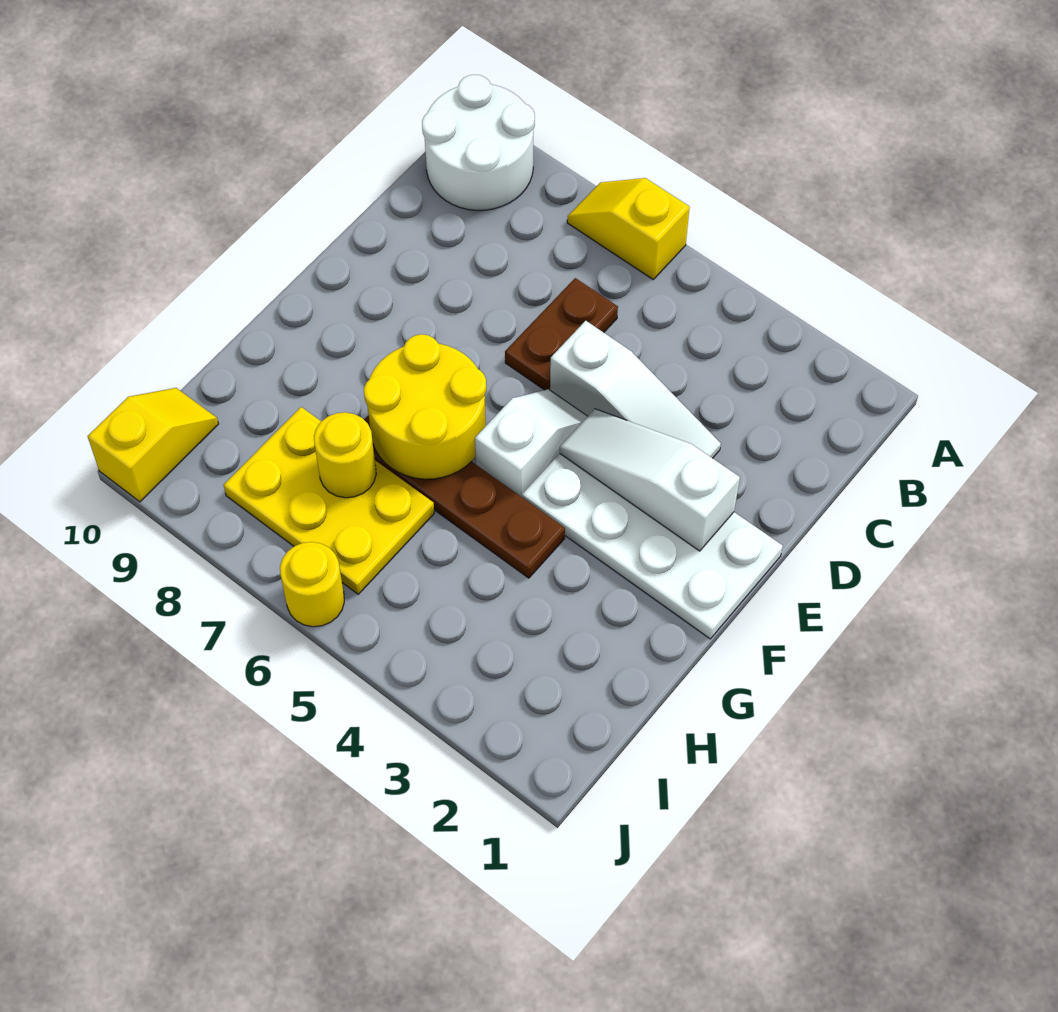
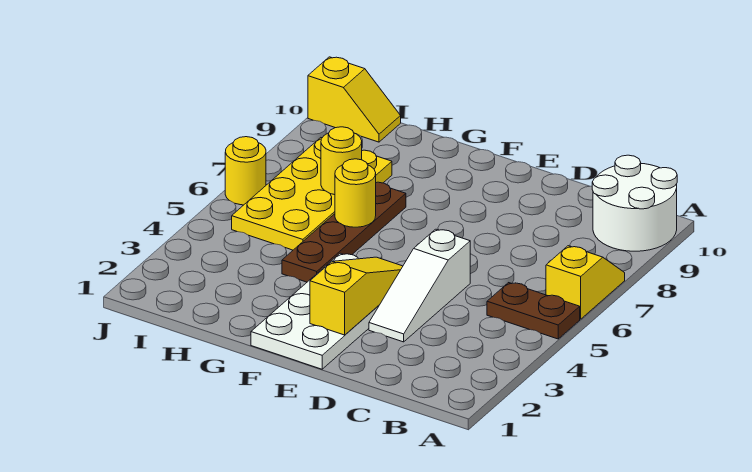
brown plate C6:D6 level 1 -> brown plate A5:B5 level 1
white slope E2:E4 level 2 top 2 -> yellow slope E2:E4 level 2 top 2
white slope E5:F5 level 1 top F -> none
yellow round brick F6:G7 level 2 -> yellow round brick G6 level 2
yellow plate H6:I8 level 1 -> yellow plate H5:I8 level 1

